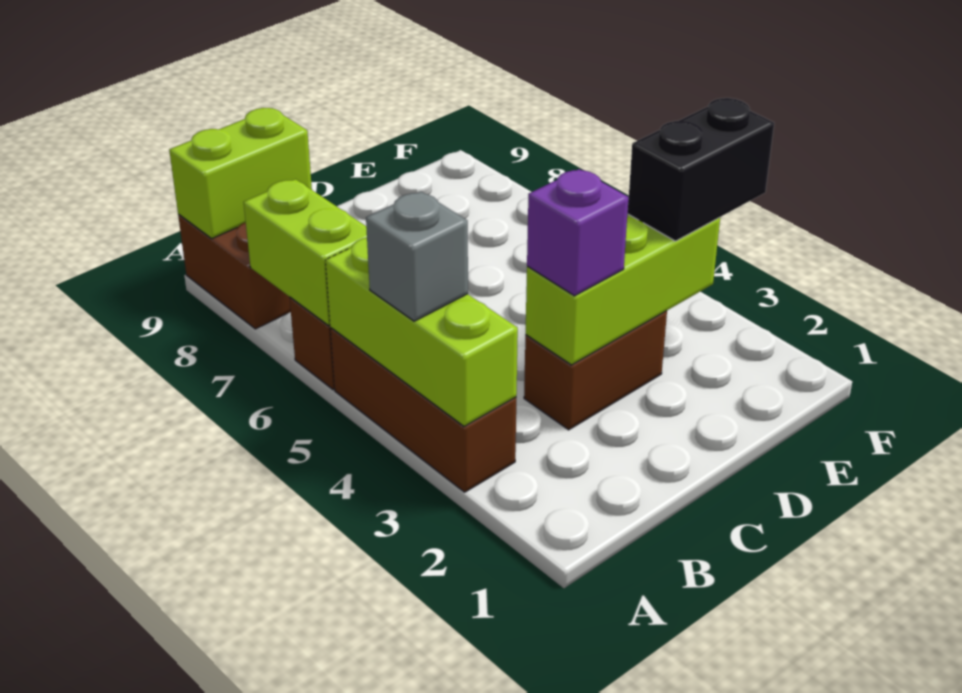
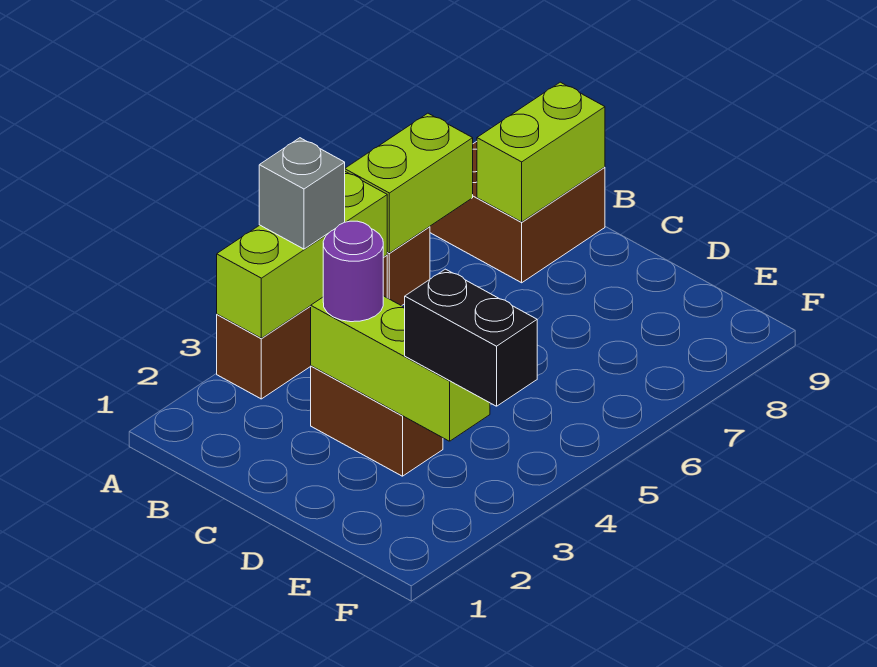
lime brick A9:B9 level 2 -> lime brick B8:B9 level 2
purple brick C3 level 3 -> purple round brick C3 level 3

